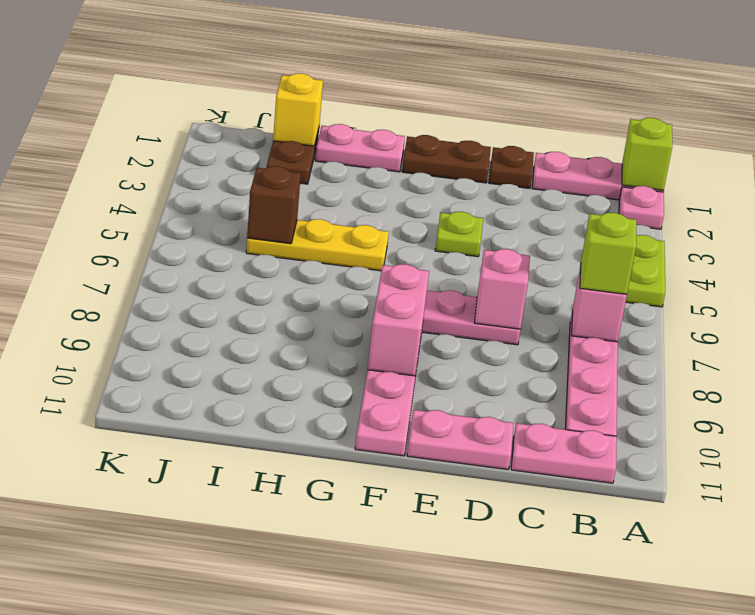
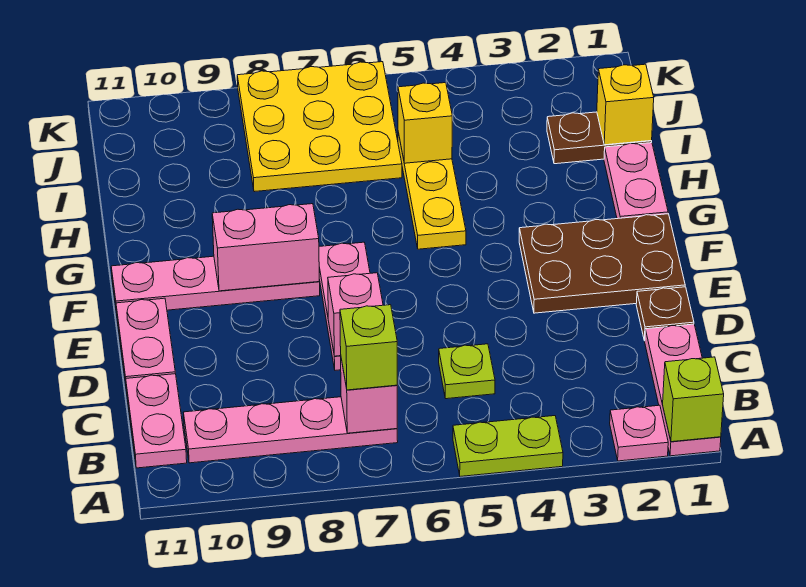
brown plate E1:F1 level 1 -> brown plate E1:F3 level 1
lime plate E4 level 1 -> lime plate C5 level 1
brown brick I5 level 2 -> yellow brick I5 level 2
none -> yellow plate I6:K8 level 1

